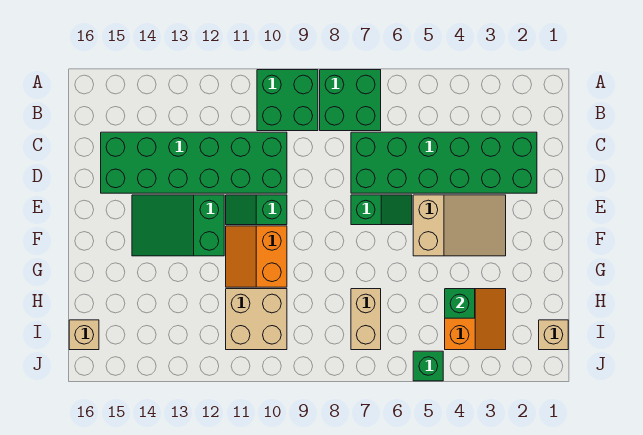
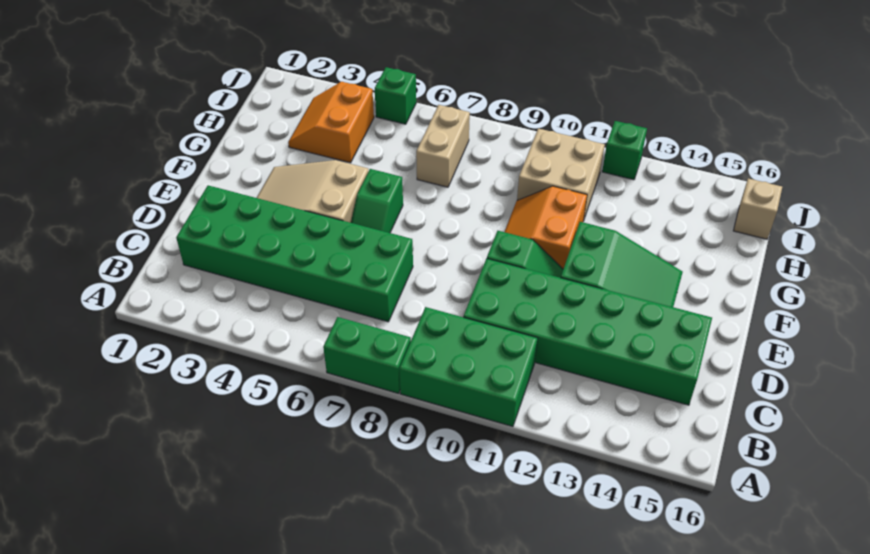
green brick A7:B8 level 1 -> green brick A7:A8 level 1
green brick A9:B10 level 1 -> green brick A9:B11 level 1
green slope E6:E7 level 1 top 7 -> green slope E6:F6 level 1 top F
orange slope F10:G11 level 1 top 10 -> orange slope F10:G11 level 1 top 11
green brick H4 level 2 -> green brick J12 level 1
tan brick I1 level 1 -> none

